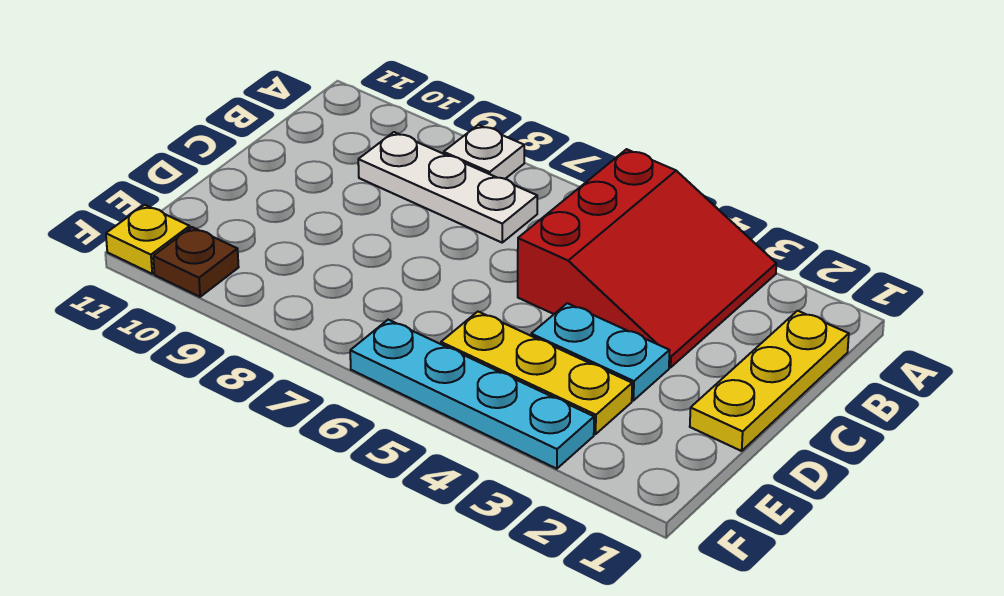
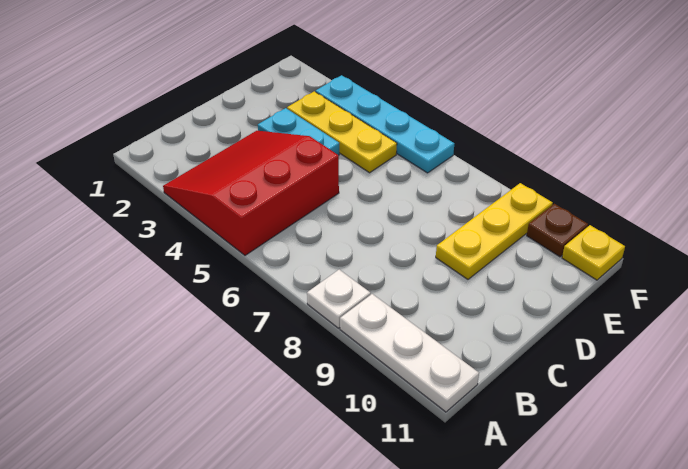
yellow plate B1:D1 level 1 -> yellow plate D9:F9 level 1
white plate B7:B9 level 1 -> white plate A9:A11 level 1

